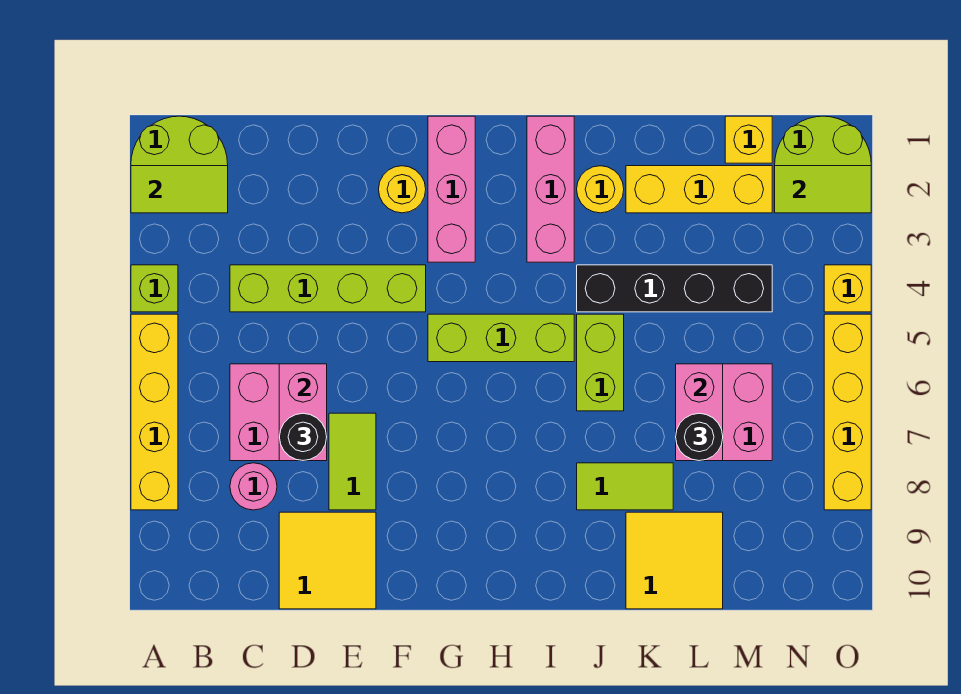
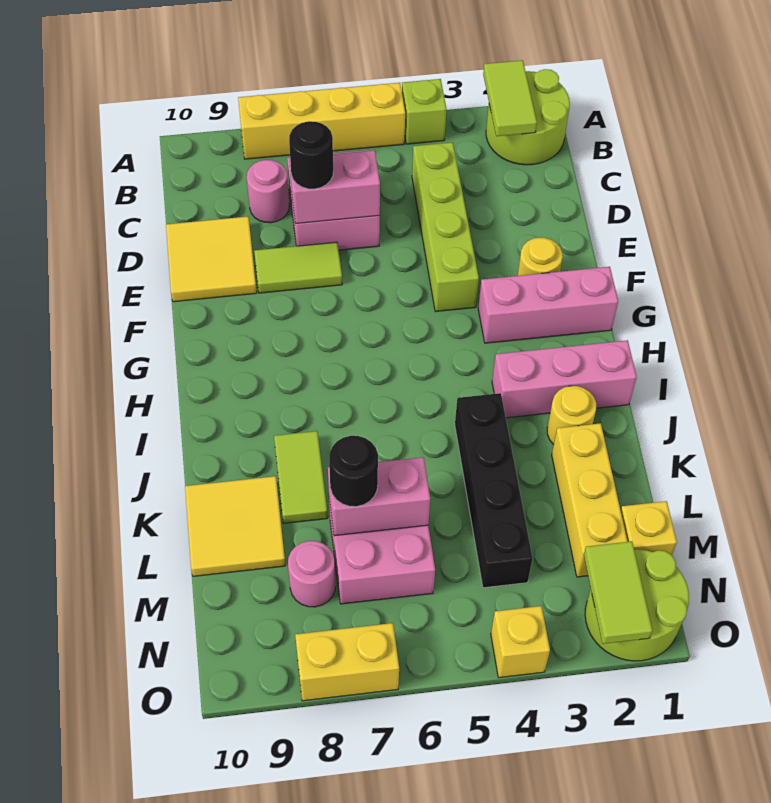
lime brick G5:I5 level 1 -> none
lime brick J5:J6 level 1 -> none
none -> pink round brick M8 level 1
yellow brick O5:O8 level 1 -> yellow brick O7:O8 level 1

